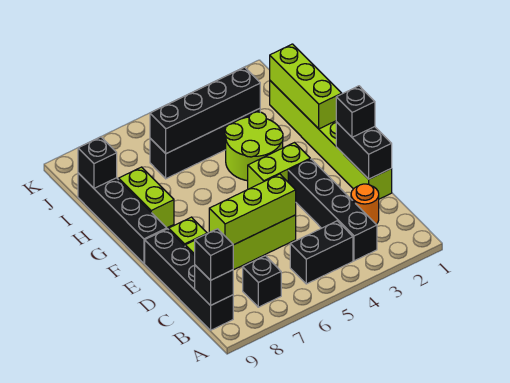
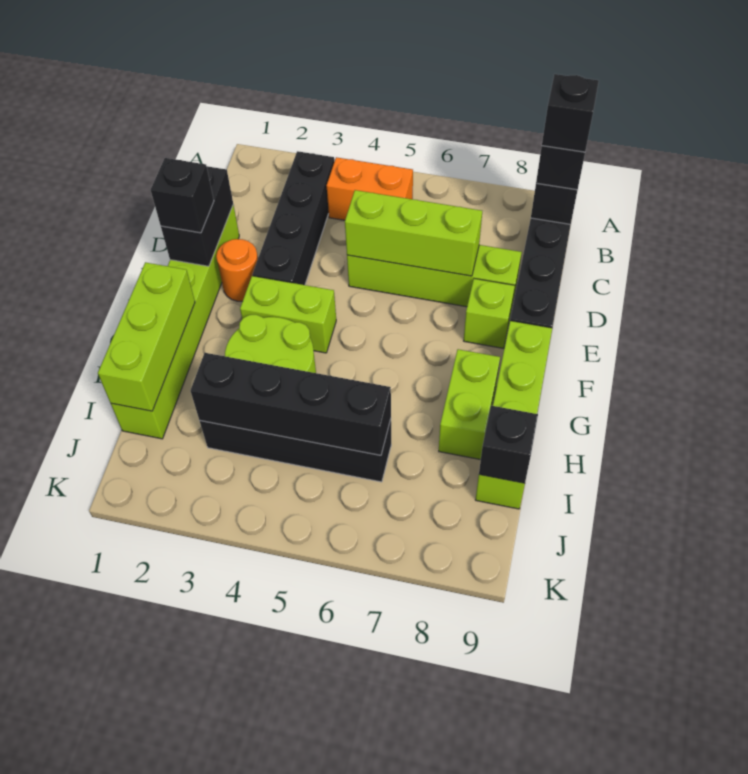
black brick B4:B5 level 1 -> orange brick B4:B5 level 1
black brick B7 level 1 -> black brick B9 level 4
orange round brick C2 level 1 -> orange round brick E2 level 1
black brick F9:I9 level 1 -> lime brick F9:I9 level 1

